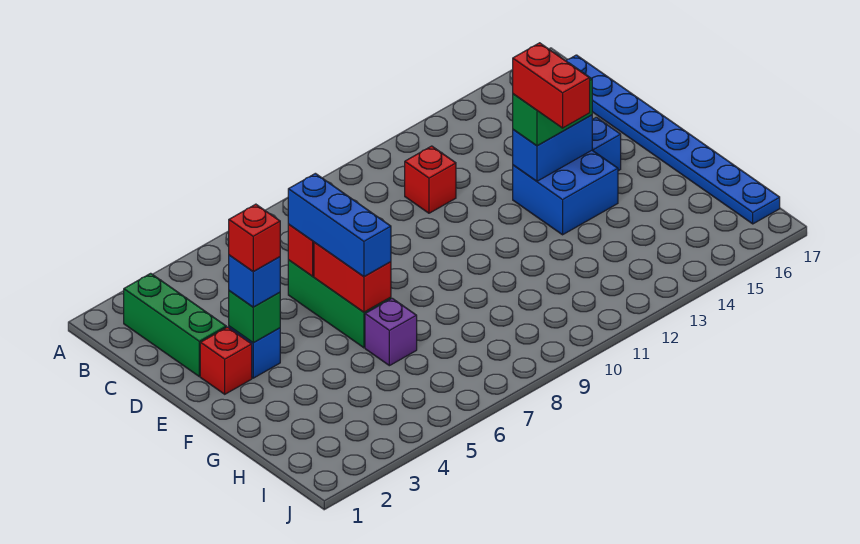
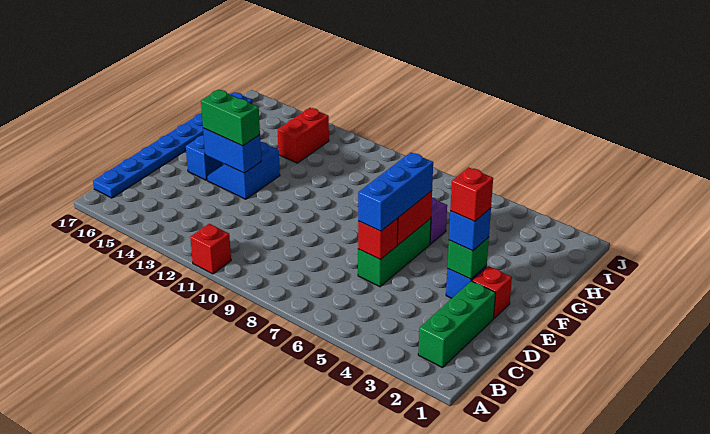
red brick C11 level 1 -> red brick A11 level 1
blue brick E13:F14 level 1 -> blue slope E13:F14 level 1 top 13
red brick E13:F13 level 4 -> red brick H13:I13 level 1

